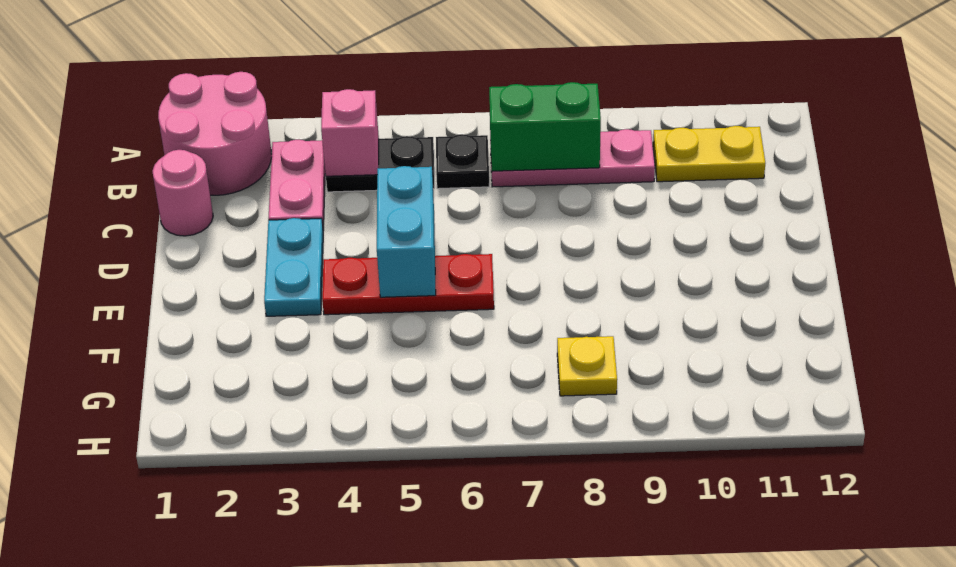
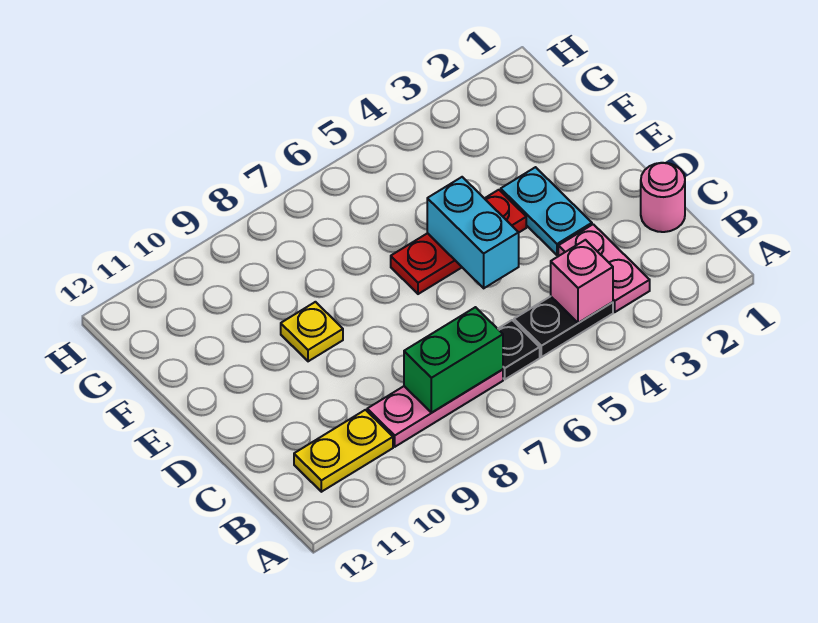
pink round brick A1:B2 level 1 -> none
yellow plate G8 level 1 -> yellow plate E9 level 1

